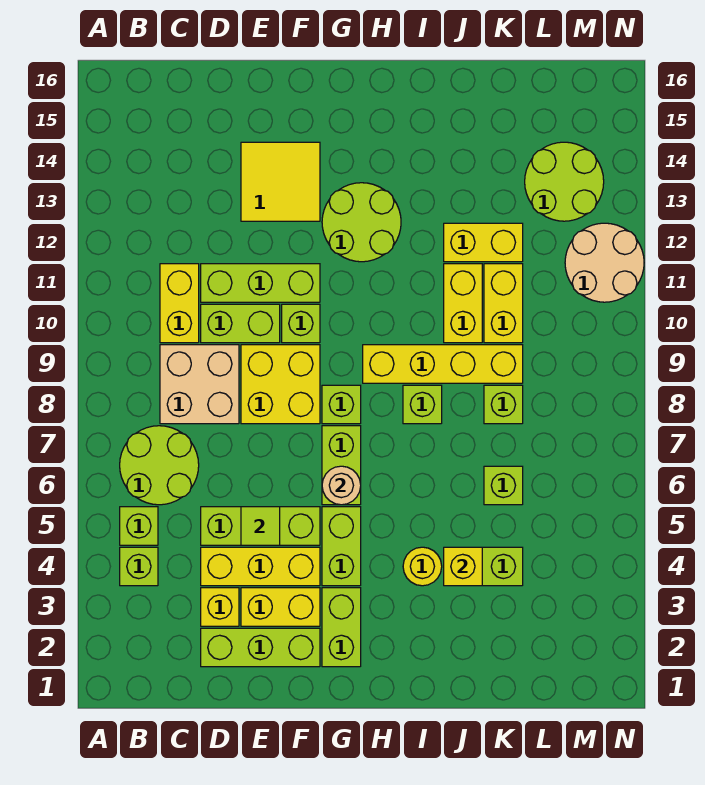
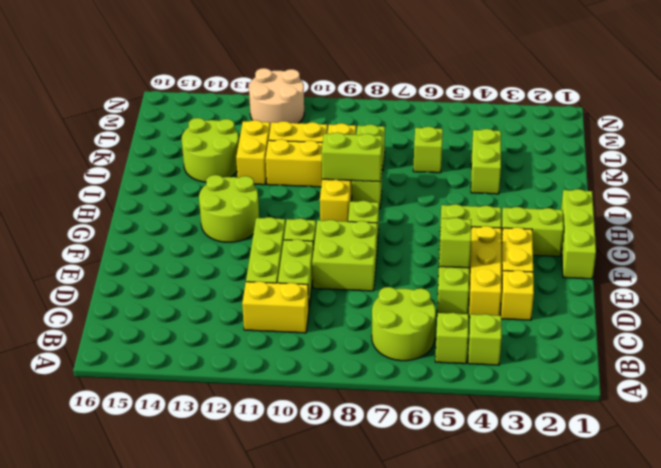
tan brick C8:D9 level 1 -> none
lime brick D2:F2 level 1 -> lime brick F1:H1 level 1
lime tile E5 level 2 -> lime brick E5 level 2
yellow brick E8:F9 level 1 -> lime brick E8:F9 level 1
yellow tile E13:F14 level 1 -> none
lime brick G6:G7 level 1 -> lime brick I8:I9 level 2
tan round brick G6 level 2 -> none
yellow round brick I4 level 1 -> none
yellow brick J4 level 2 -> none
lime round brick L13:M14 level 1 -> lime round brick J13:K14 level 1

